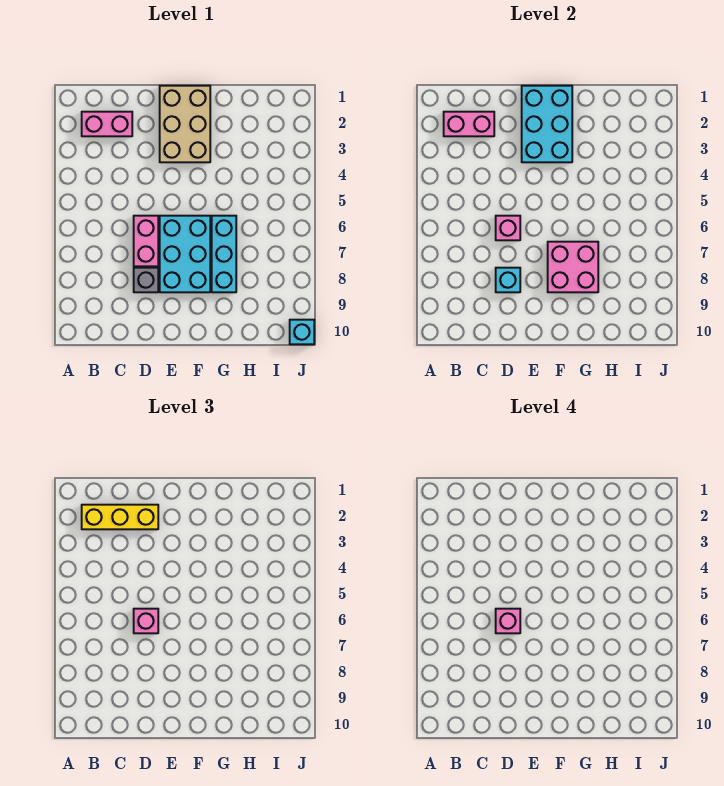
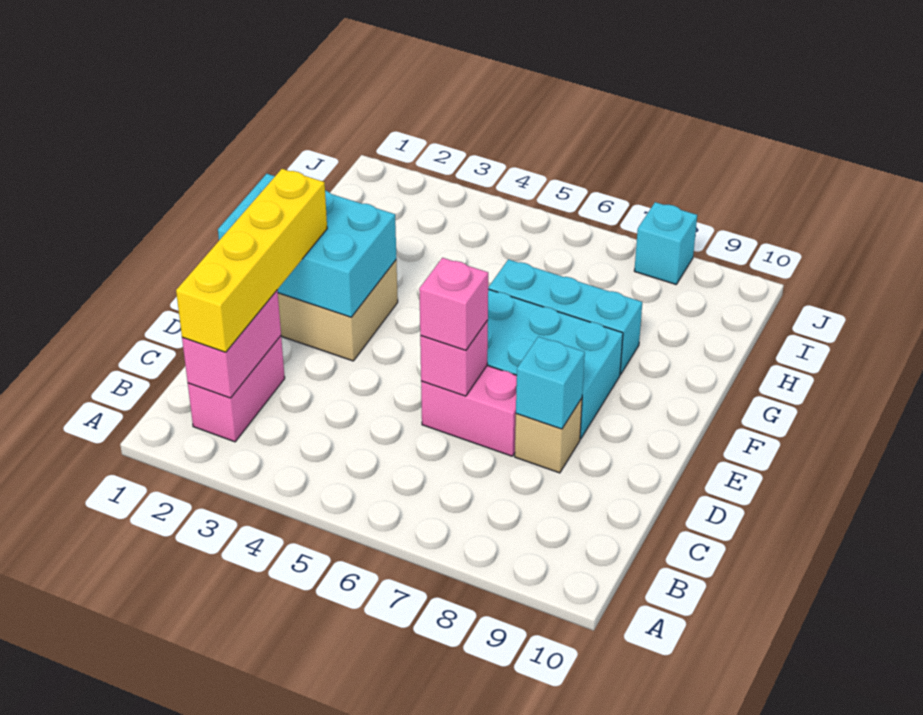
yellow brick B2:D2 level 3 -> yellow brick B2:E2 level 3
pink brick D6 level 4 -> none
grey brick D8 level 1 -> tan brick D8 level 1
pink brick F7:G8 level 2 -> none
cyan brick J10 level 1 -> cyan brick J8 level 1

